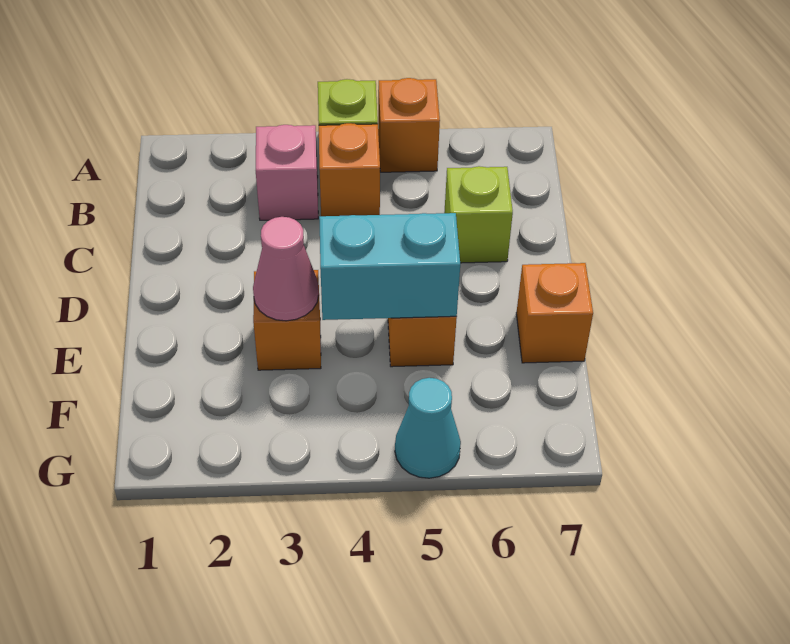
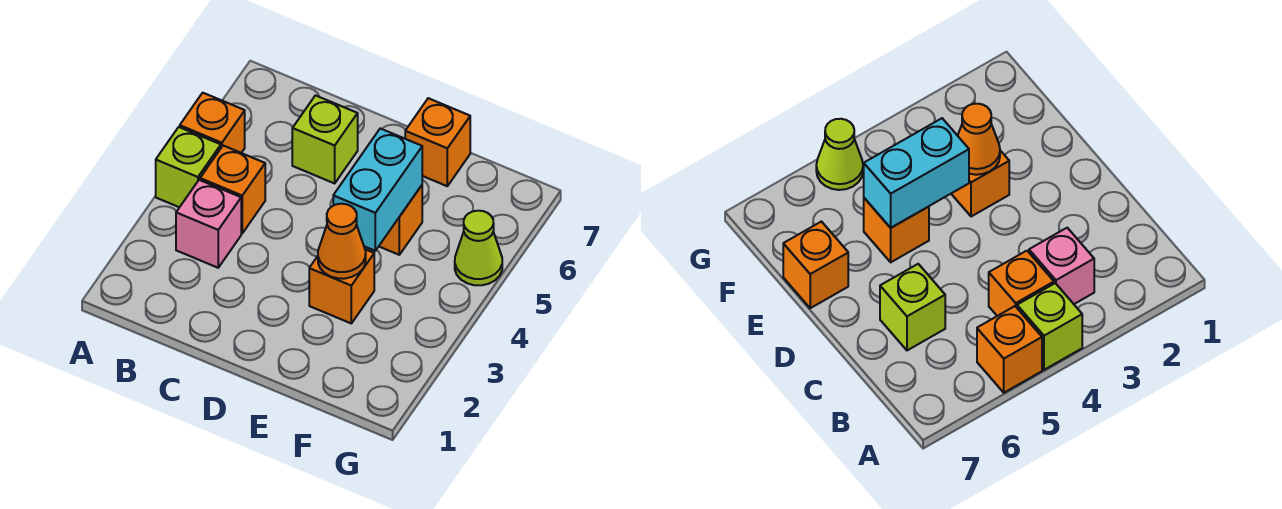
pink cone E3 level 2 -> orange cone E3 level 2
cyan cone G5 level 1 -> lime cone G5 level 1

